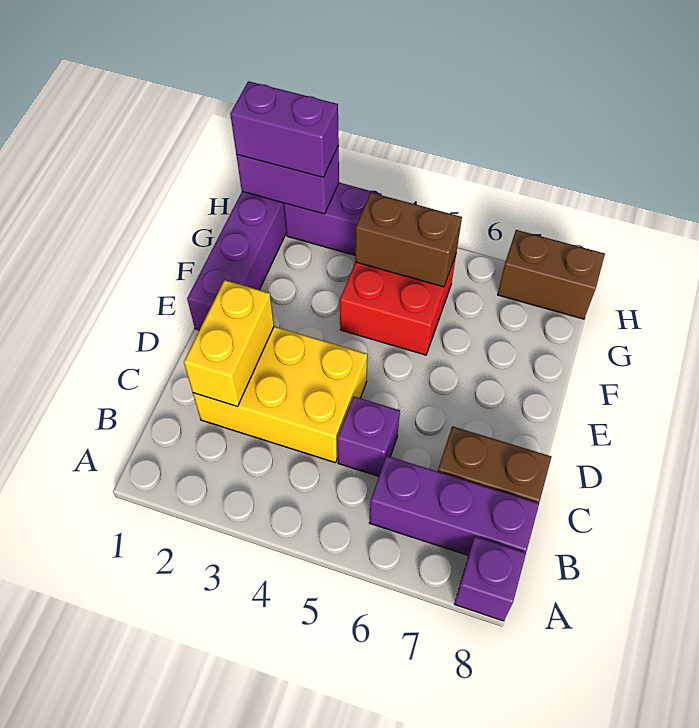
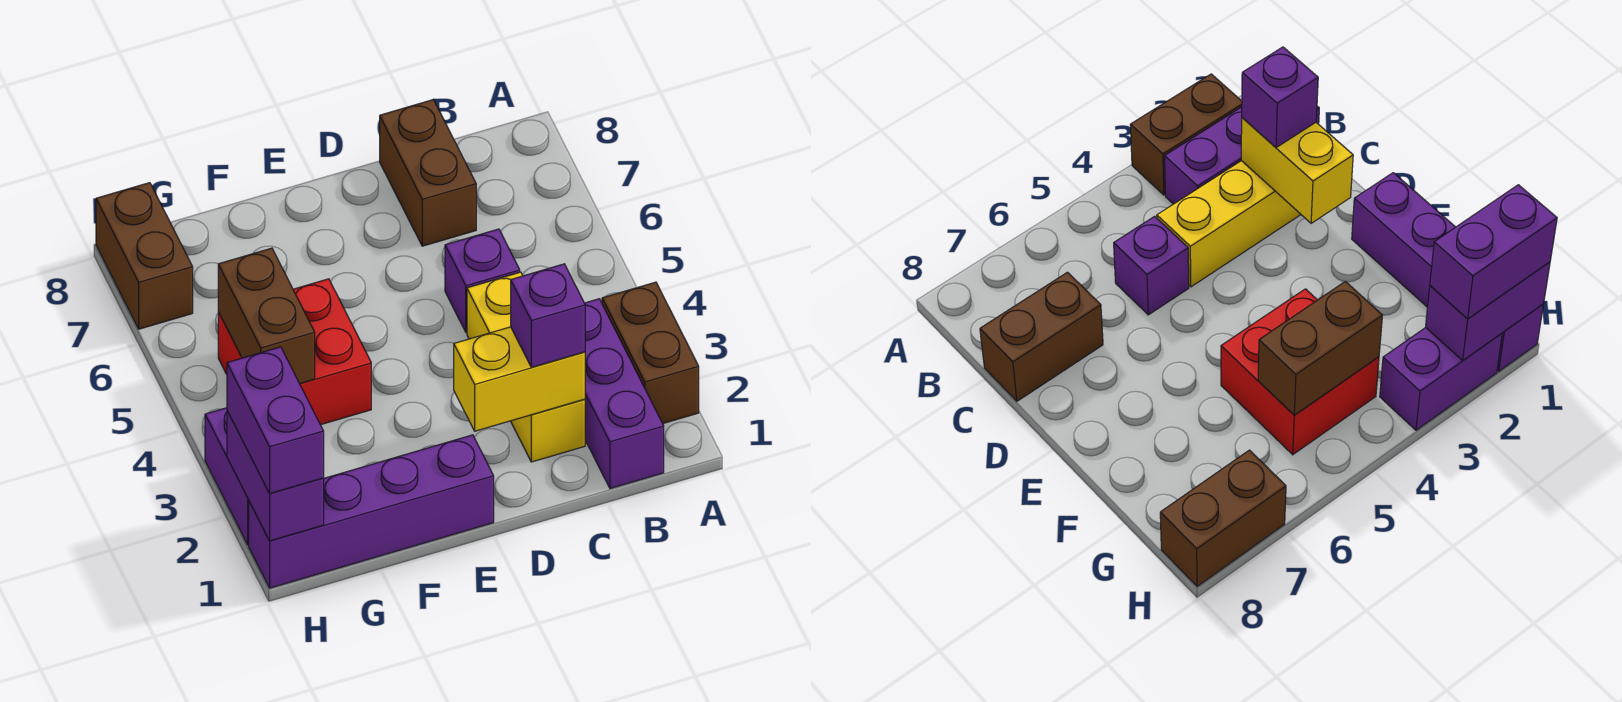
none -> brown brick A2:A3 level 1
purple brick A8 level 1 -> purple brick C2 level 3
purple brick B6:B8 level 1 -> purple brick B1:B3 level 1
yellow brick C2:D4 level 1 -> yellow brick C2:C4 level 1

